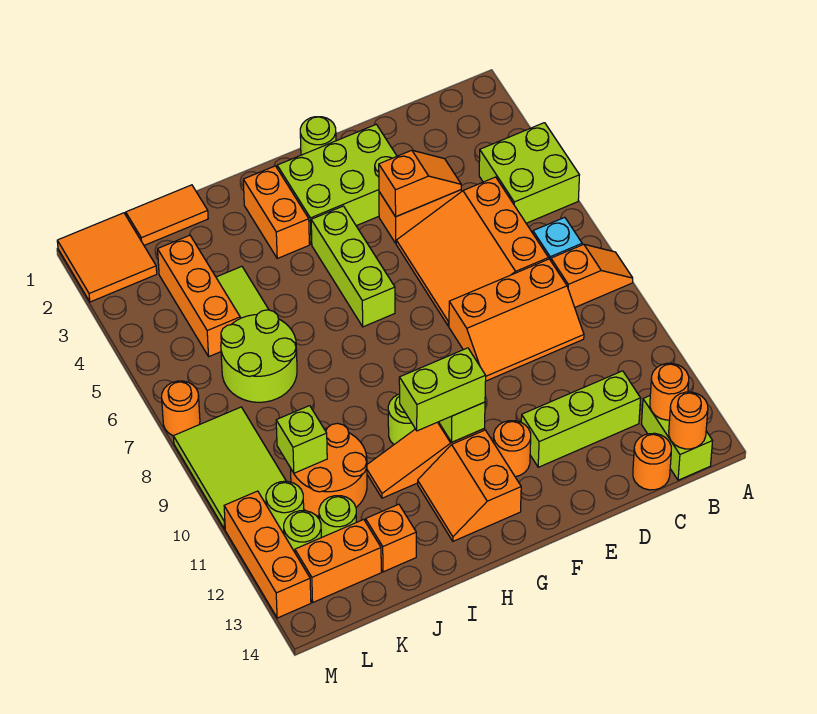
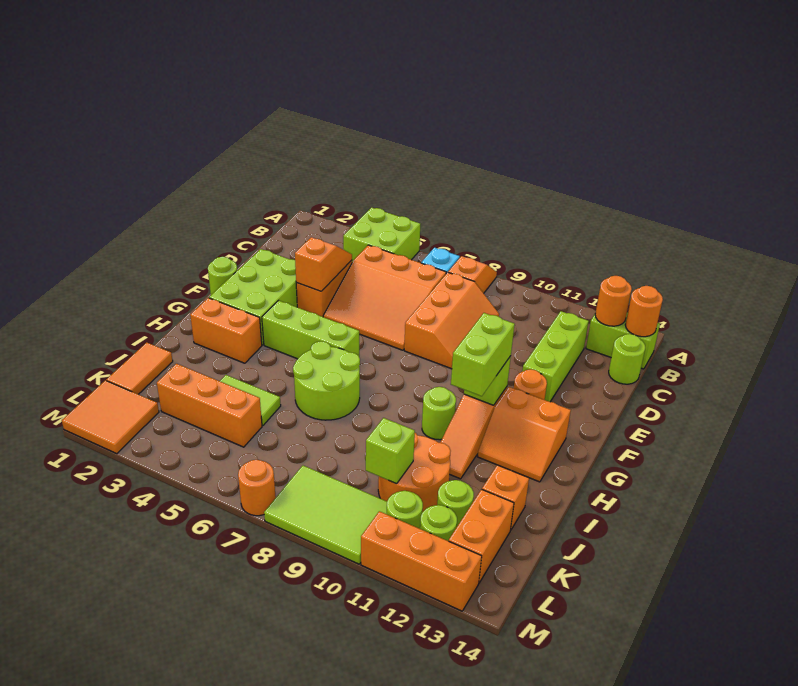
orange round brick C14 level 1 -> lime round brick C14 level 1
lime round brick J6:K7 level 1 -> lime round brick H6:I7 level 1

